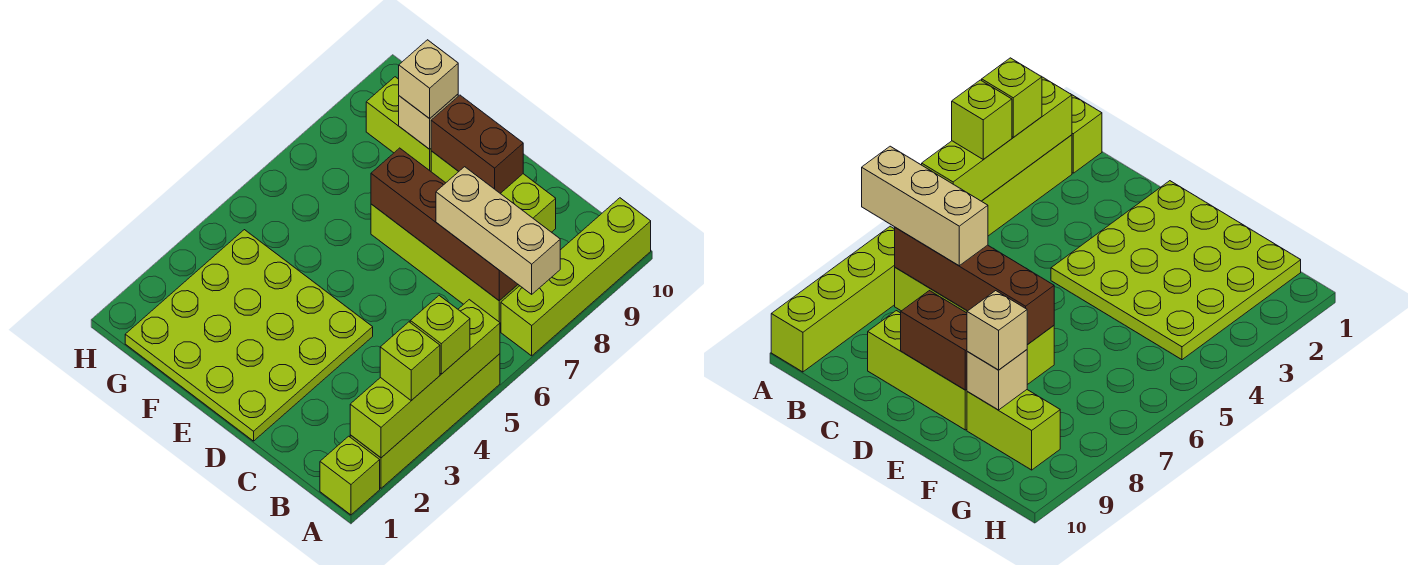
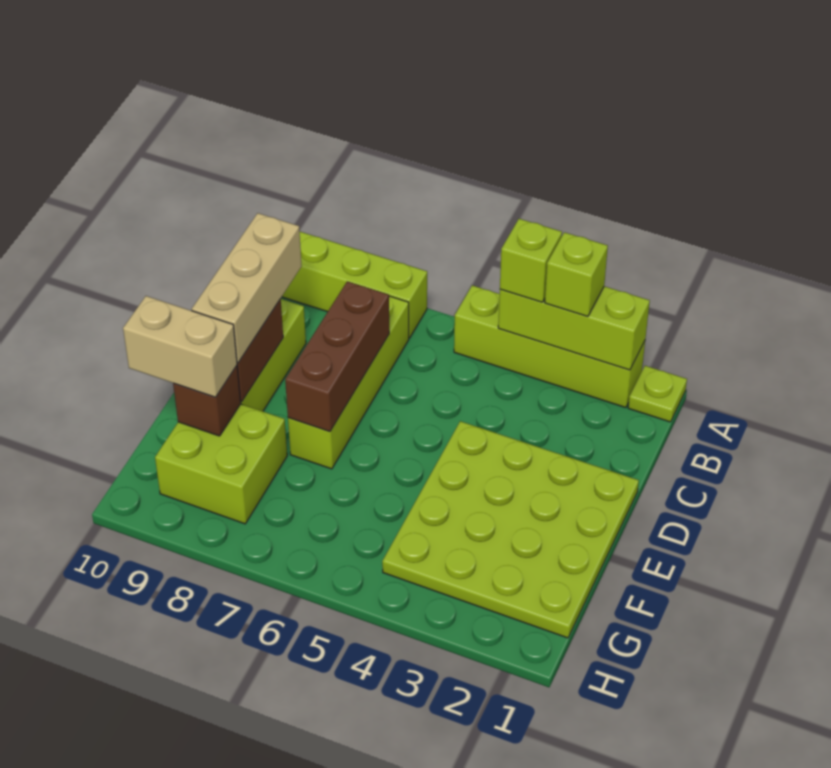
lime brick A1 level 1 -> lime plate A1 level 1
lime brick A2:A5 level 2 -> lime brick A2:A4 level 2
tan brick A7:C7 level 3 -> tan brick C9:E9 level 3
brown brick B7:E7 level 2 -> brown brick C7:E7 level 2
lime brick F9:G9 level 1 -> lime brick F8:G9 level 1
tan brick F9 level 2 -> brown brick F9 level 2
tan brick F9 level 3 -> tan brick F9:F10 level 3

